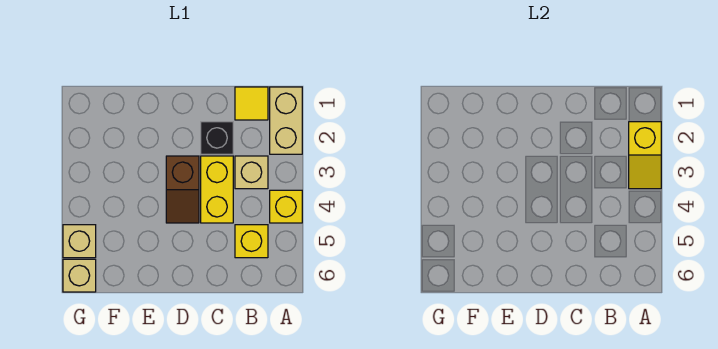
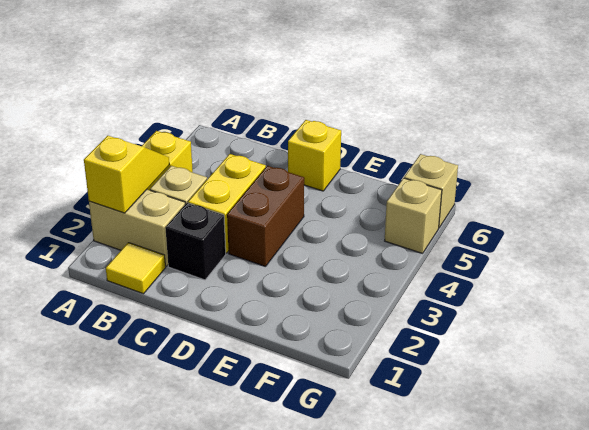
tan brick A1:A2 level 1 -> tan brick A2:B2 level 1
yellow brick B5 level 1 -> yellow brick D6 level 1
brown slope D3:D4 level 1 top 3 -> brown brick D3:D4 level 1

